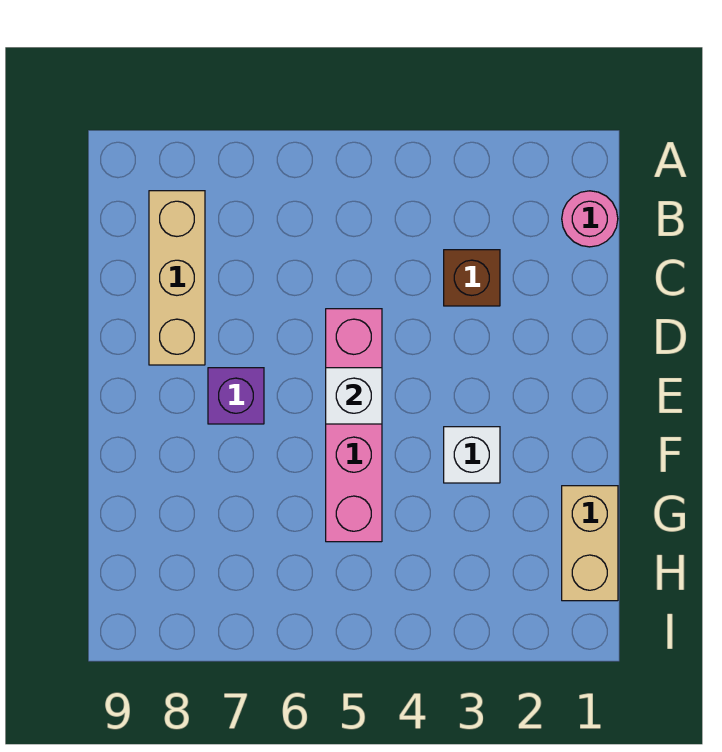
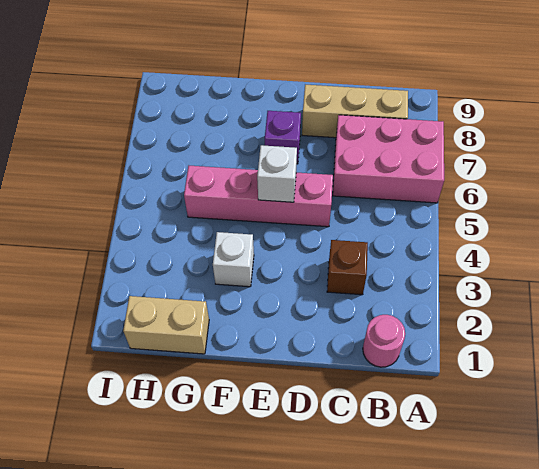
none -> pink brick A6:C7 level 1

